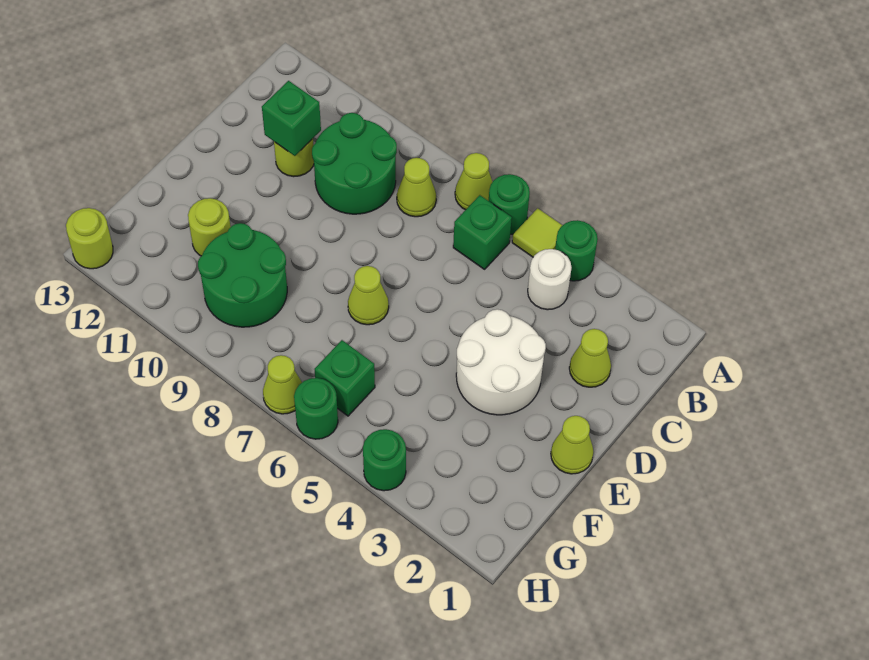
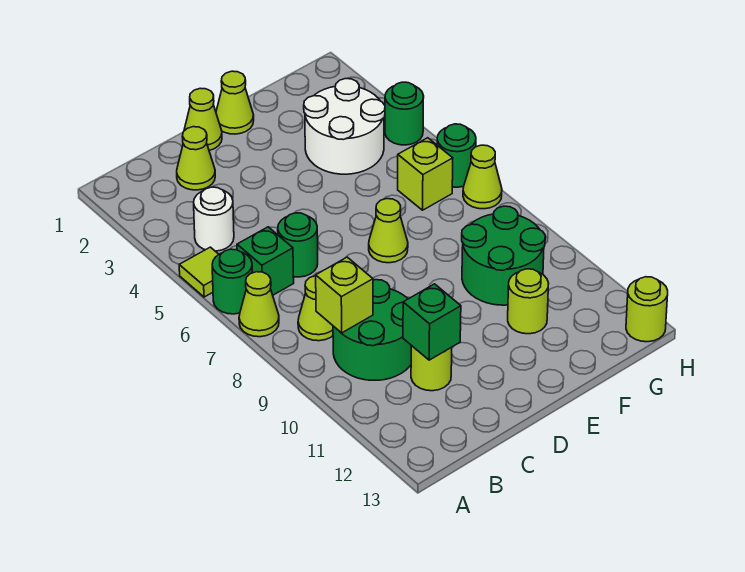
green round brick A4 level 1 -> green round brick C6 level 1
none -> lime brick B9 level 2
none -> lime cone D1 level 1
white round brick D3:E4 level 1 -> white round brick F3:G4 level 1
green brick G6 level 1 -> lime brick G6 level 1

